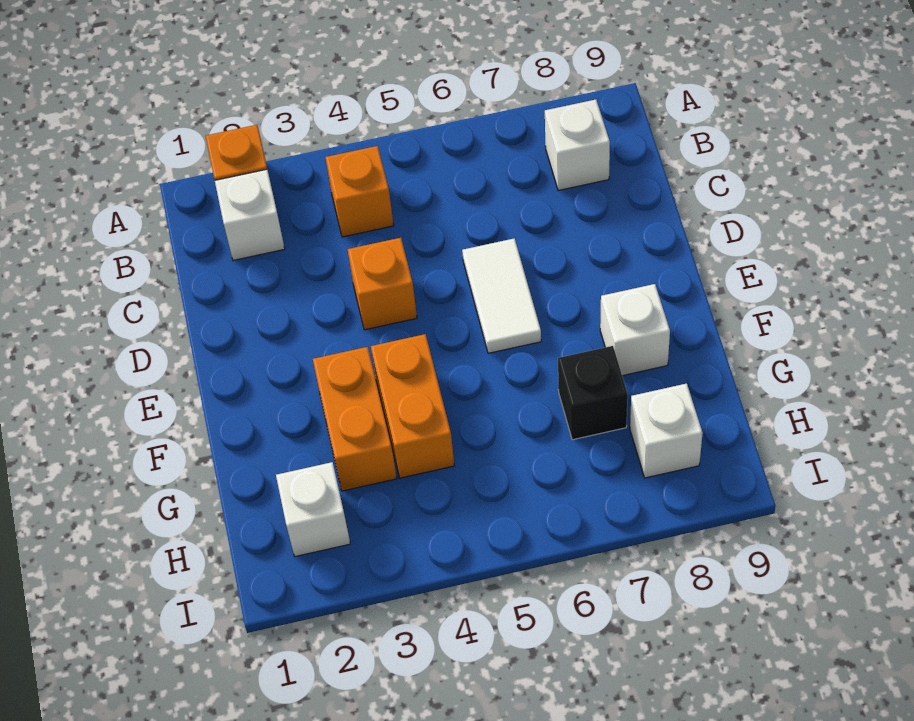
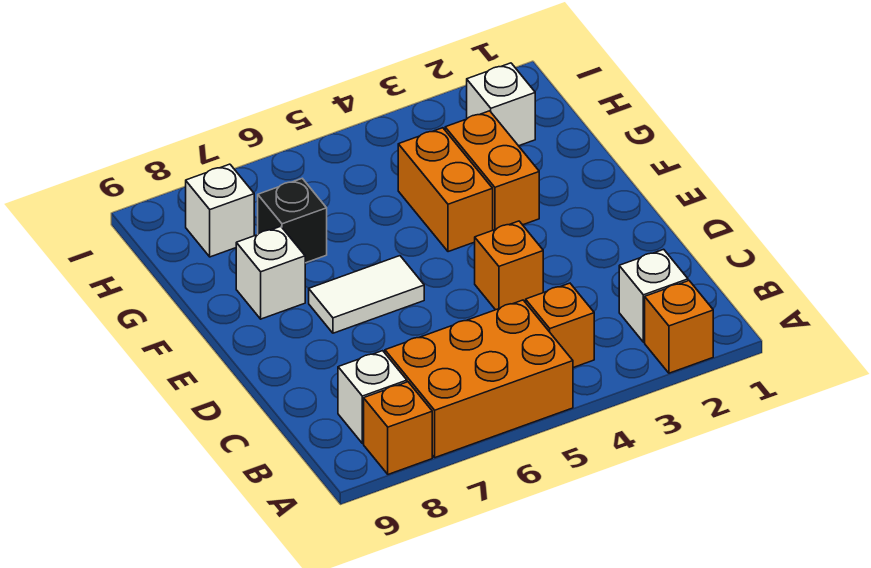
none -> orange brick A5:B7 level 1
none -> orange brick A8 level 1
white tile D6:E6 level 1 -> white tile E6:E7 level 1

